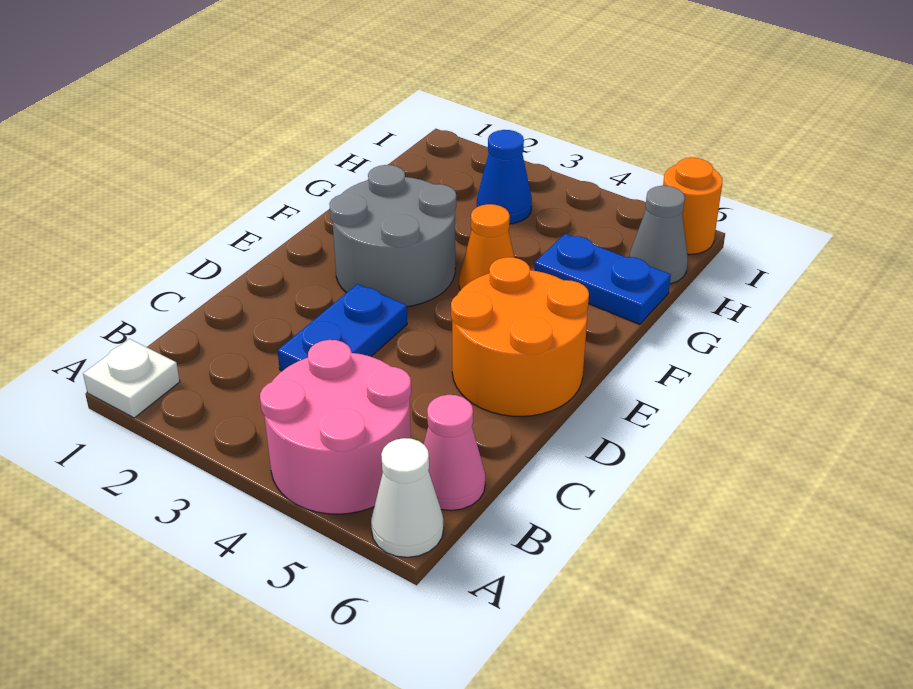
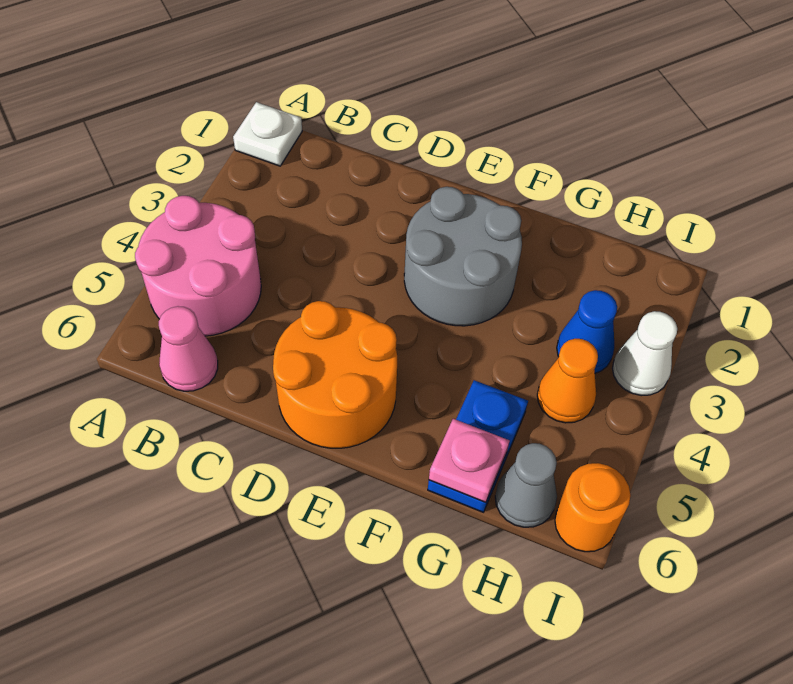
white cone A6 level 1 -> white cone I3 level 1
blue plate C3:D3 level 1 -> none
orange cone F4 level 1 -> orange cone H4 level 1
none -> pink plate G6 level 2

